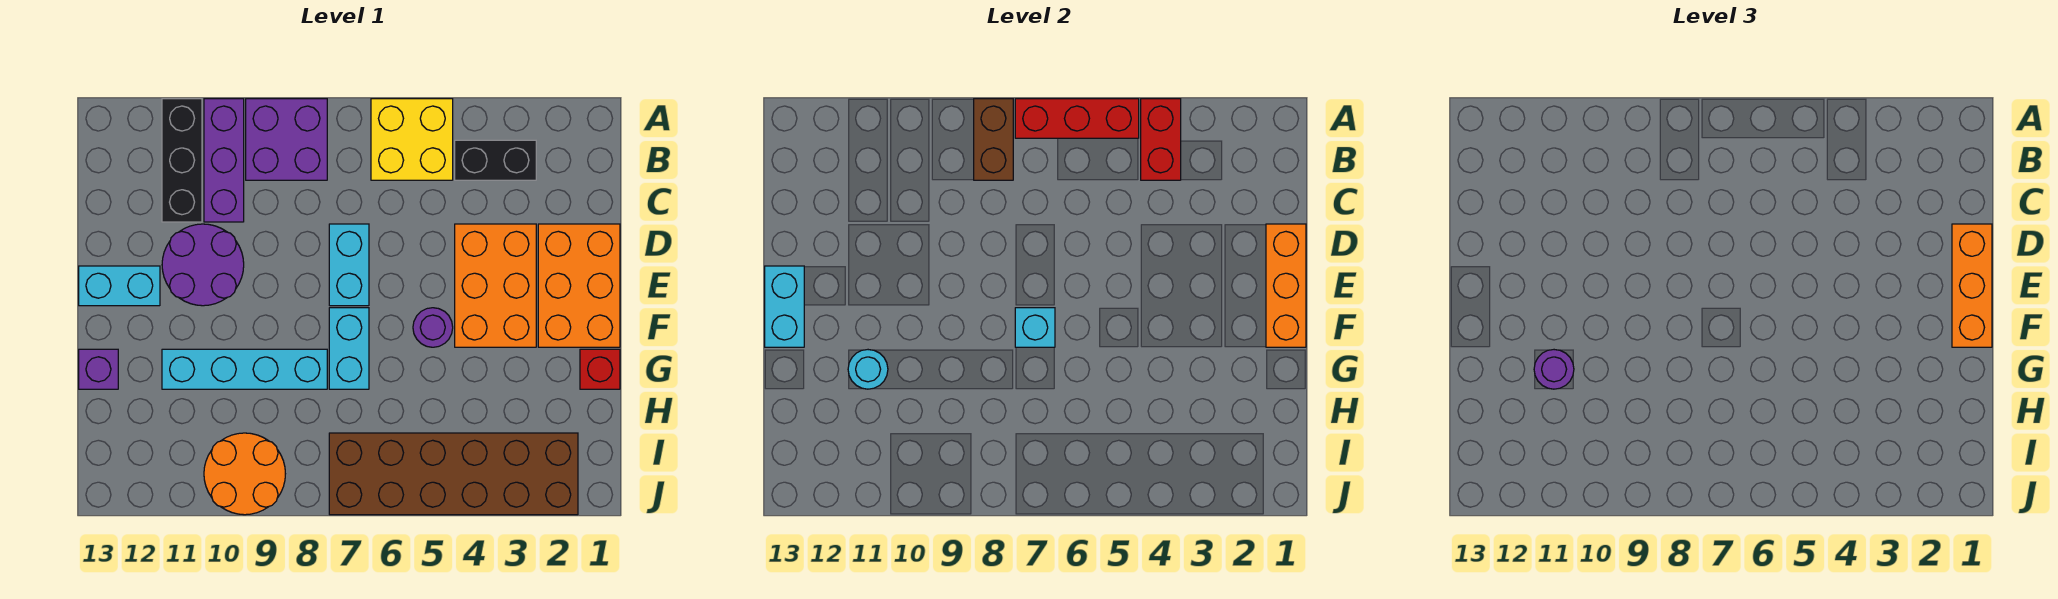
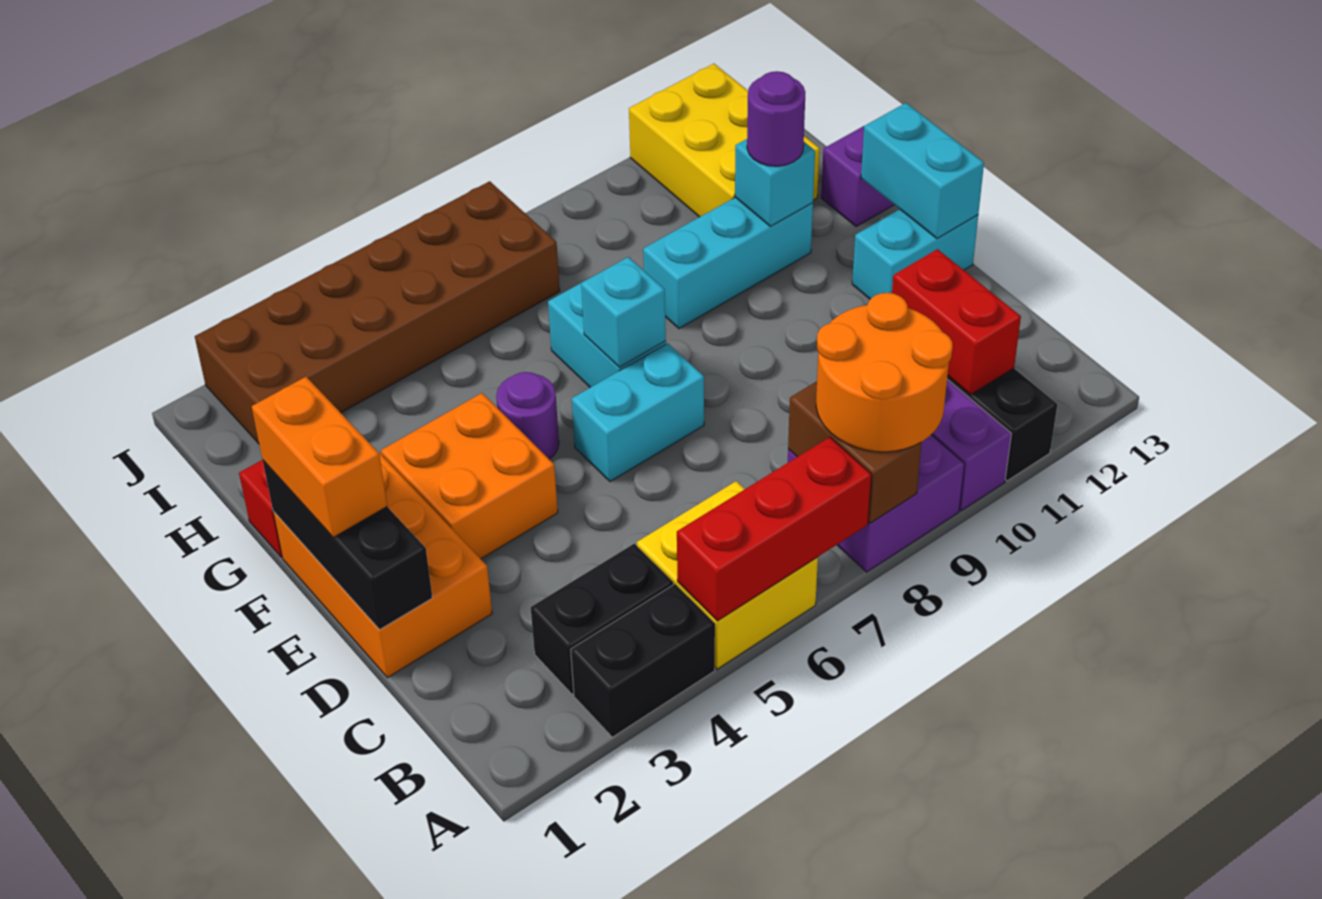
none -> black brick A3:A4 level 1
red brick A4:B4 level 2 -> red brick B11:C11 level 2
orange brick D1:F1 level 2 -> black brick D1:F1 level 2
orange brick D1:F1 level 3 -> orange brick E1:F1 level 3
orange brick D3:F4 level 1 -> orange brick E3:F4 level 1
cyan brick D7:E7 level 1 -> cyan brick E6:E7 level 1
purple round brick D10:E11 level 1 -> none
cyan brick G8:G11 level 1 -> cyan brick G9:G11 level 1
cyan round brick G11 level 2 -> cyan brick G11 level 2
none -> yellow brick H11:J12 level 1
orange round brick I9:J10 level 1 -> orange round brick A8:B9 level 3

